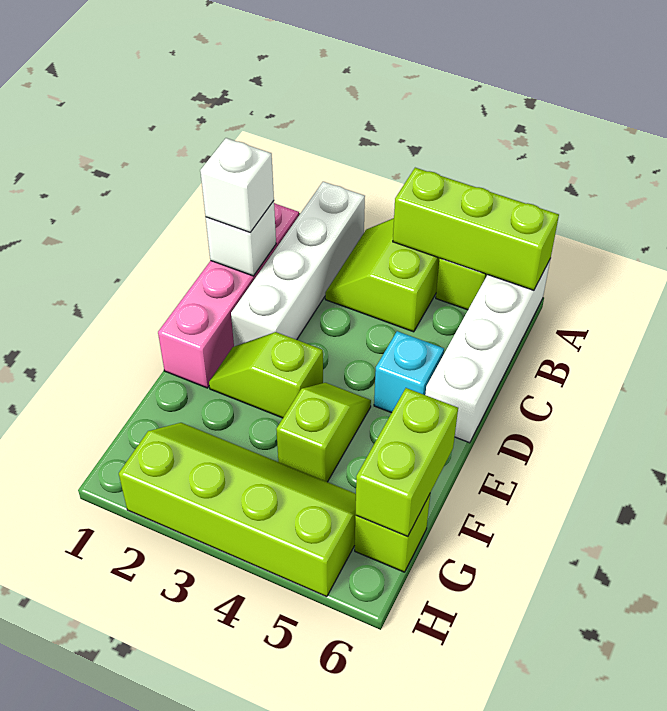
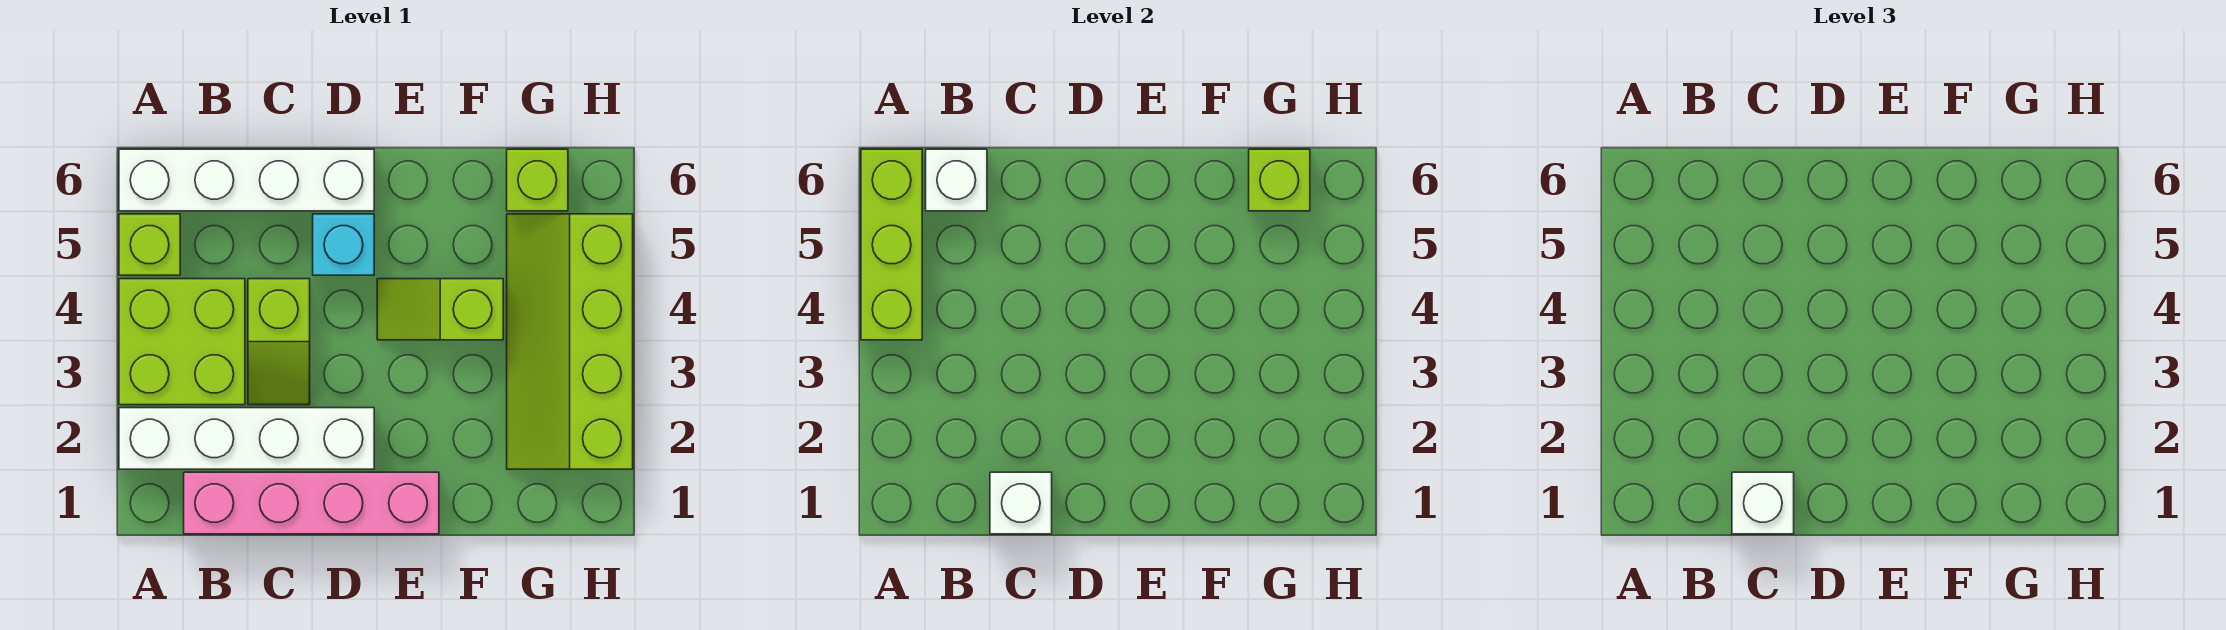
lime slope A3:B4 level 1 top 4 -> lime brick A3:B4 level 1
none -> white brick B6 level 2
lime slope E2:E3 level 1 top 3 -> lime slope C3:C4 level 1 top 4
lime brick F6:G6 level 2 -> lime brick G6 level 2

